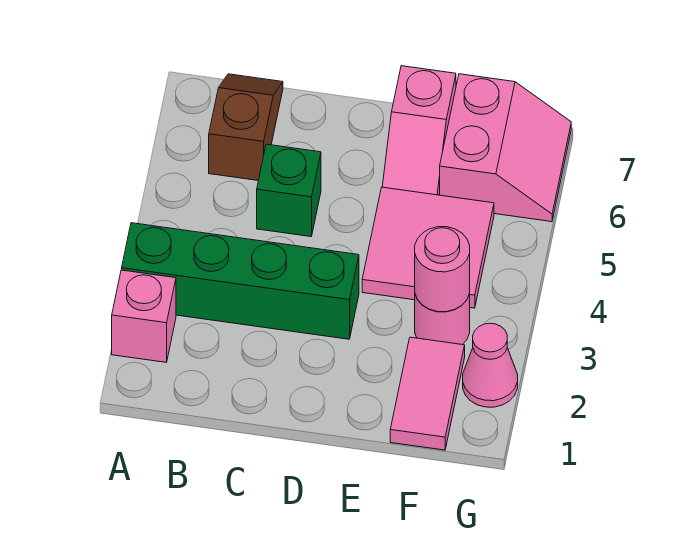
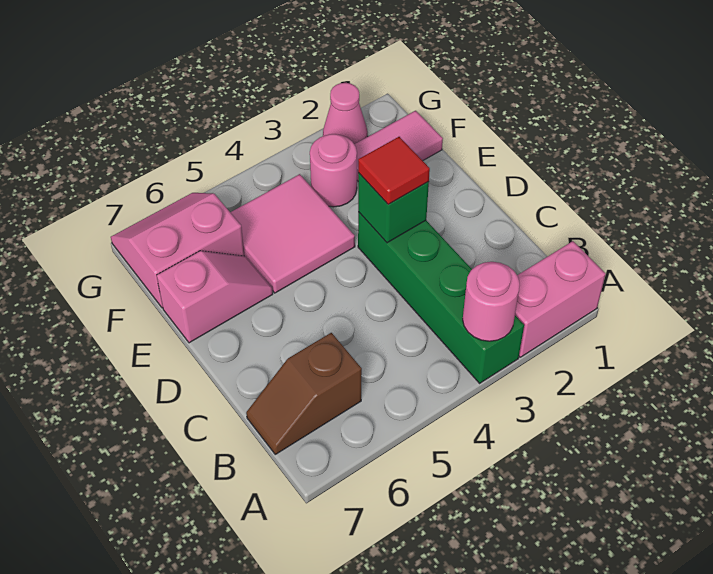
pink brick A2 level 1 -> pink brick A1:A2 level 1
green brick C5 level 1 -> green brick D3 level 2
none -> red tile D3 level 3
pink round brick F3 level 2 -> pink round brick A3 level 2

